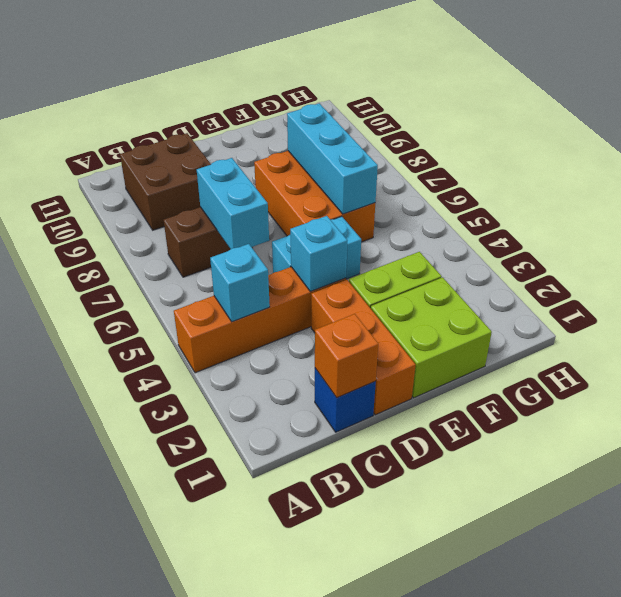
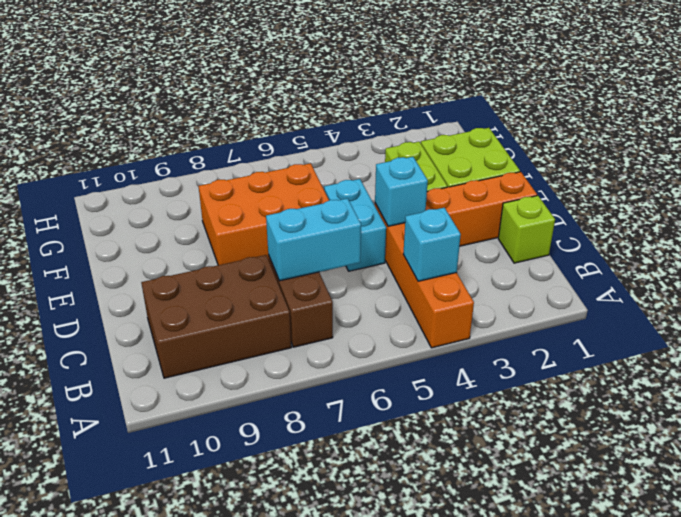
brown brick B9:C10 level 1 -> brown brick B8:C10 level 1
blue brick C1 level 1 -> lime brick C1 level 1
orange brick C1 level 2 -> none
cyan brick F6:F8 level 2 -> none

